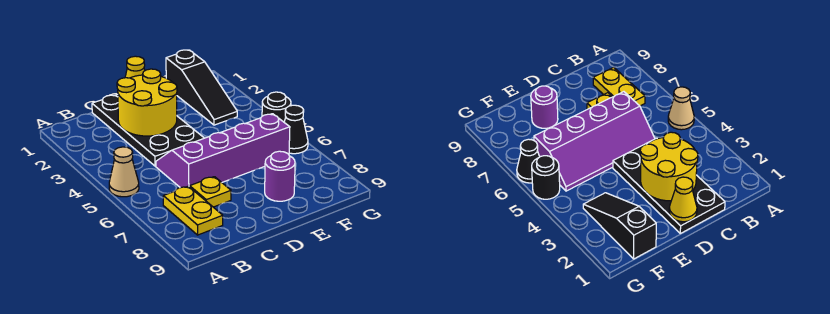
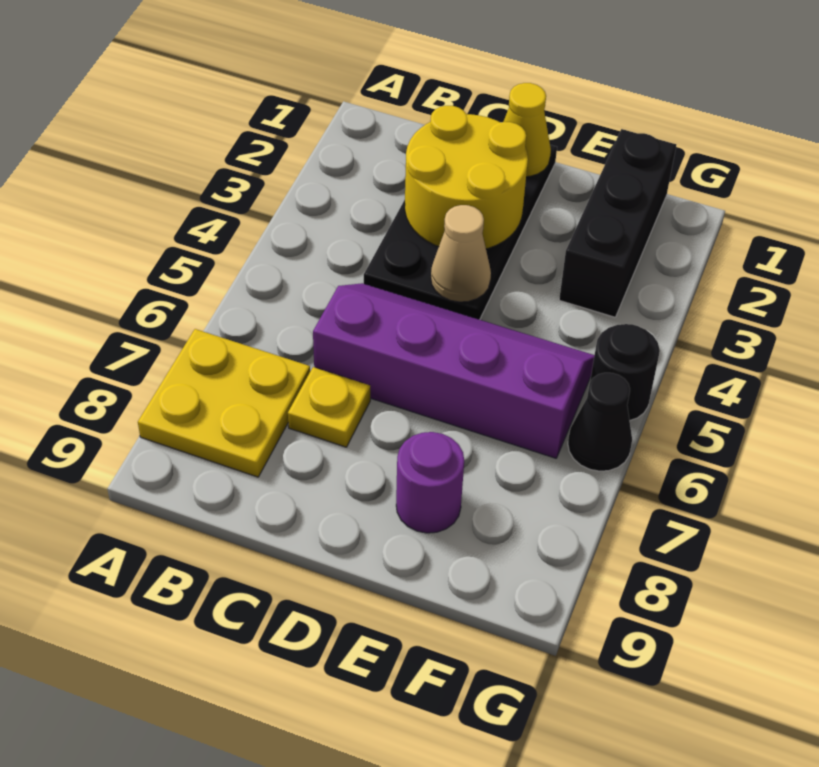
tan cone A5 level 1 -> tan cone D4 level 2
yellow plate B7:B8 level 1 -> yellow plate A7:B8 level 1
black slope F1:F3 level 1 top 1 -> black brick F1:F3 level 1

